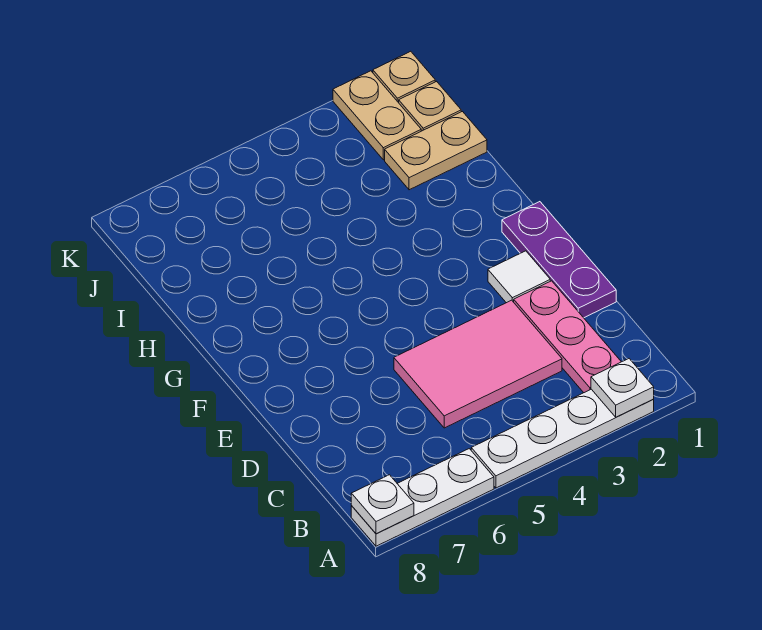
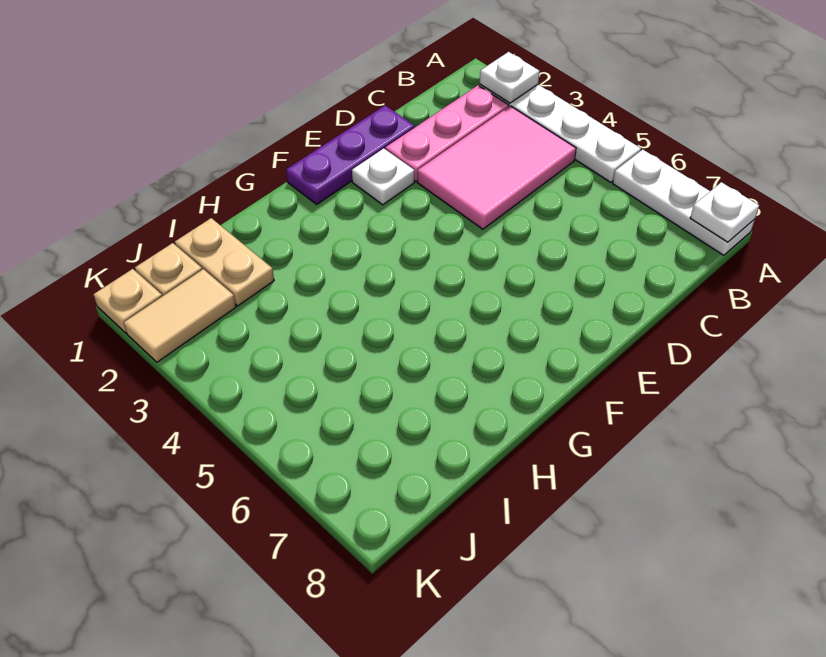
pink tile C3:D5 level 1 -> pink tile B3:D4 level 1
white tile E2 level 1 -> white plate E2 level 1
tan plate J2:K2 level 1 -> tan tile J2:K2 level 1

